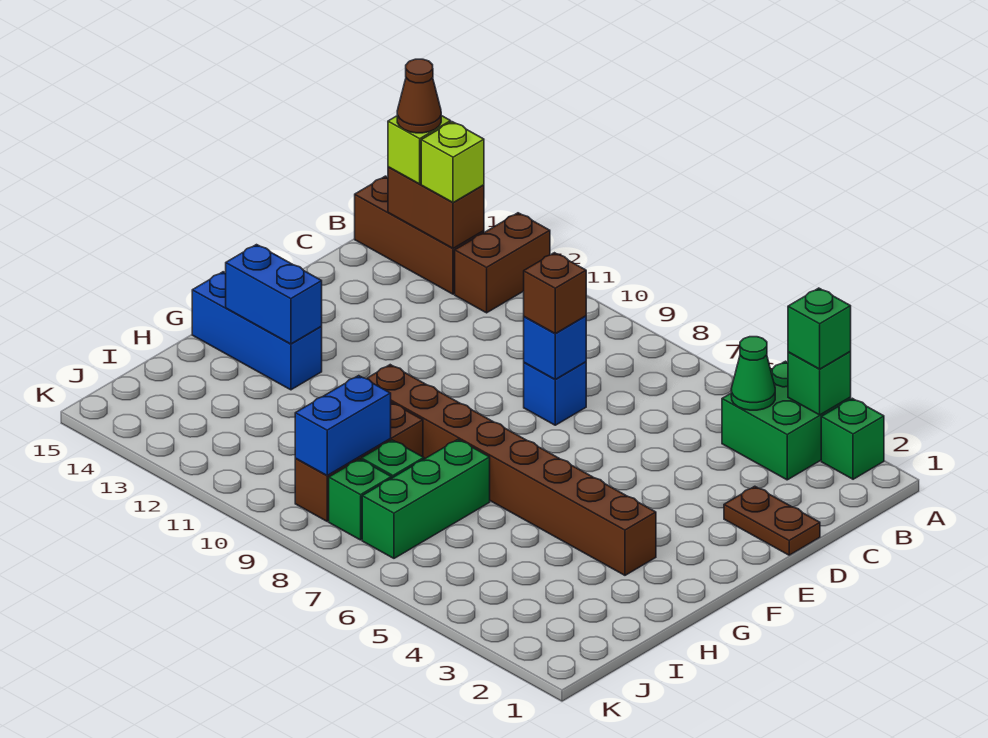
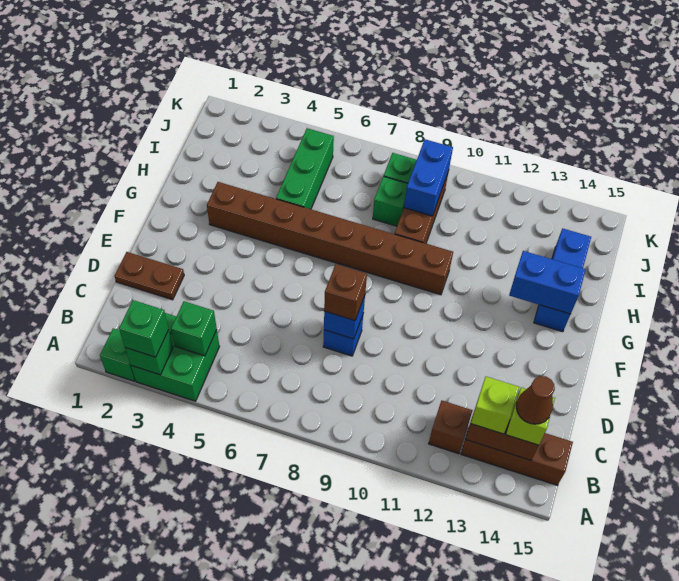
brown brick A12:B12 level 1 -> brown brick B12 level 1
green cone B4 level 2 -> green brick B4 level 2
blue brick G13:G15 level 1 -> blue brick G14:I14 level 1
green brick H7:J7 level 1 -> green brick H5:J5 level 1

